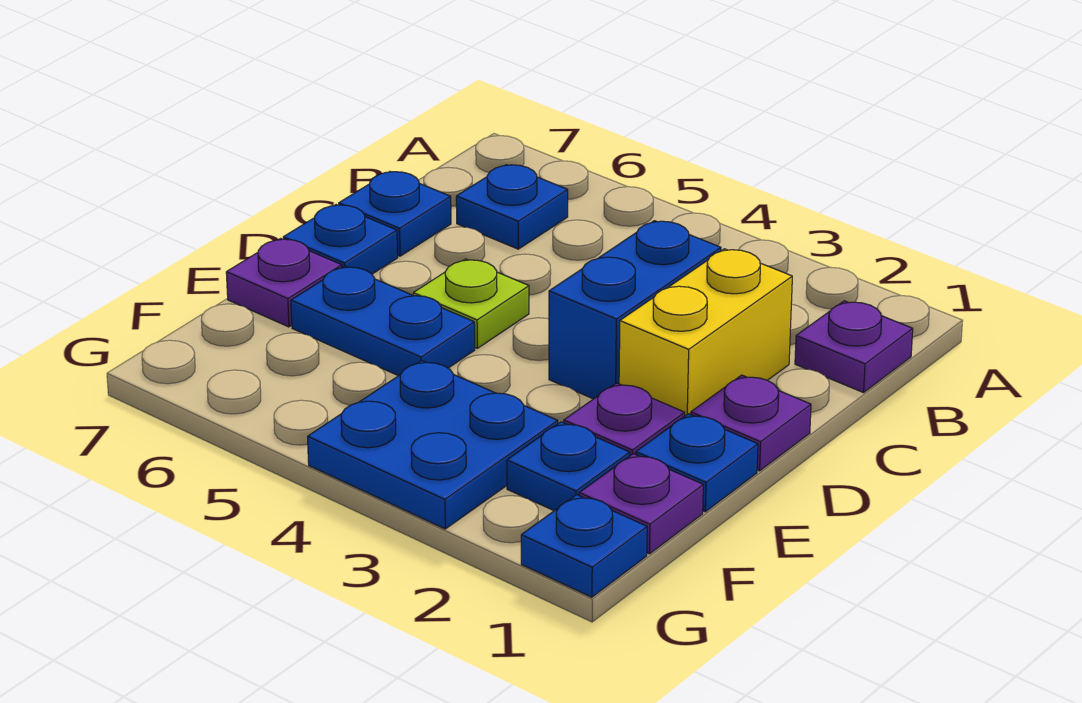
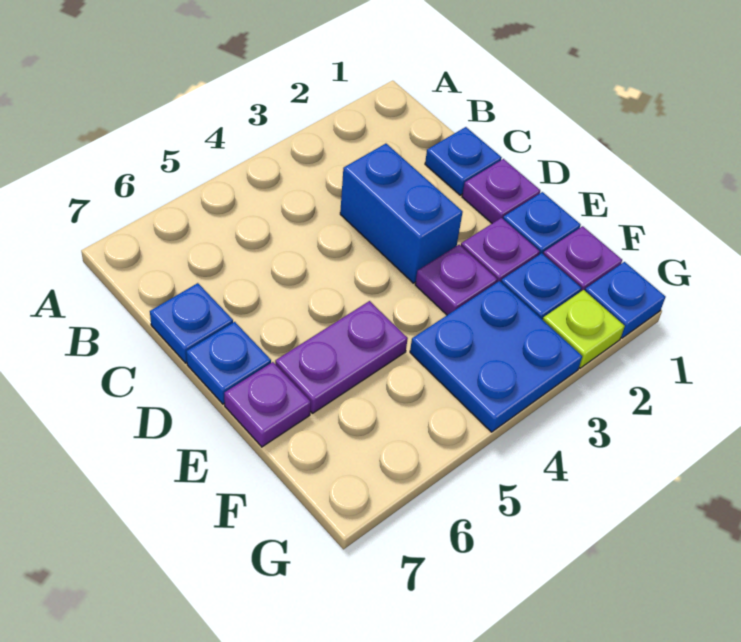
purple plate B1 level 1 -> purple plate E3 level 1
blue plate B6 level 1 -> blue plate C1 level 1
yellow brick C2:D2 level 1 -> none
lime plate D5 level 1 -> lime plate G2 level 1
blue plate E5:E6 level 1 -> purple plate E5:E6 level 1

